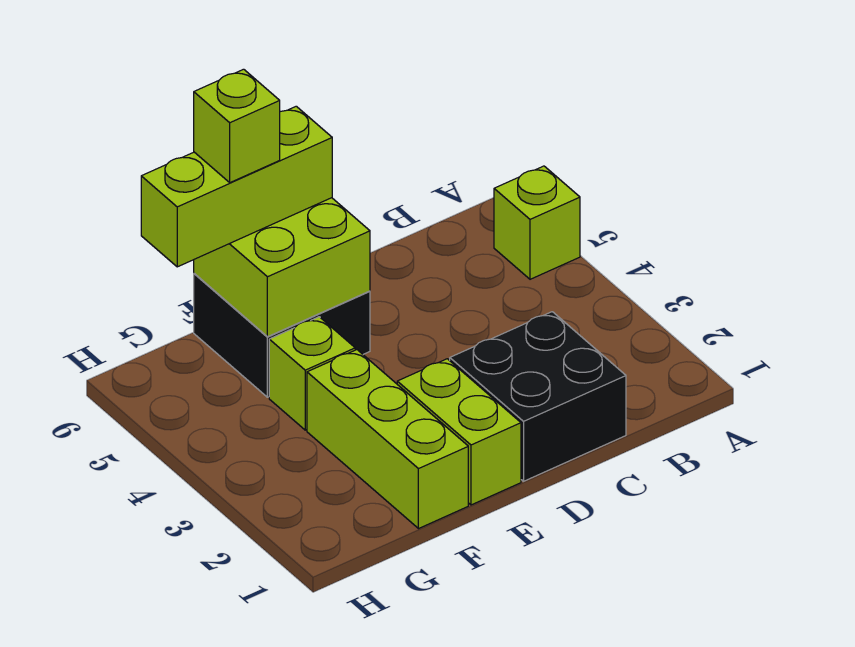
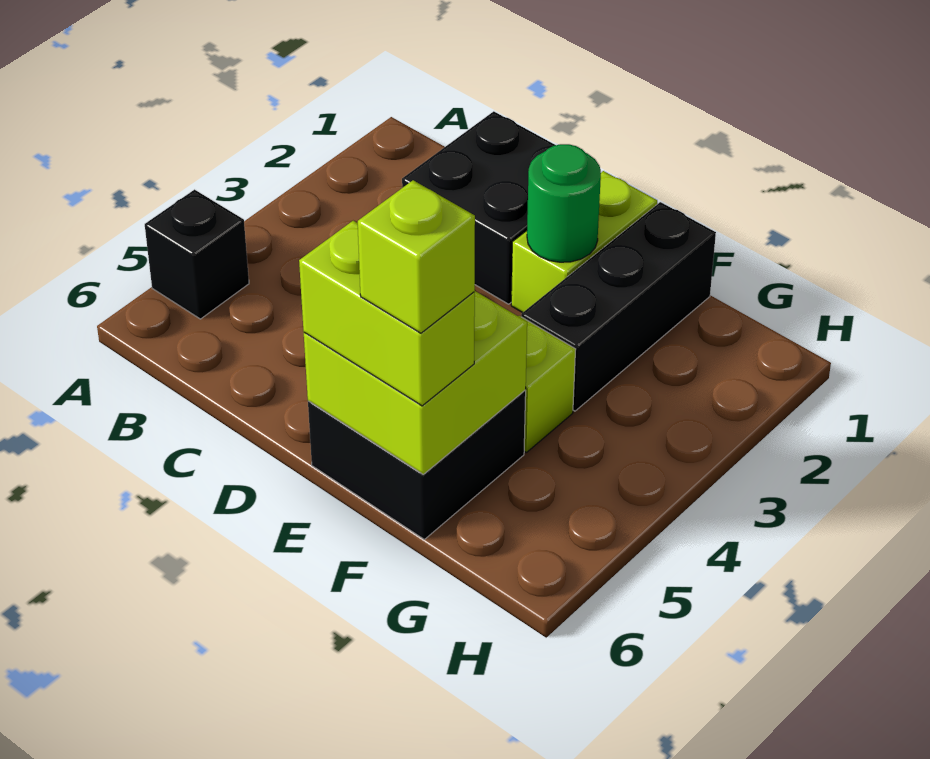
lime brick A5 level 1 -> black brick A5 level 1
none -> green round brick E2 level 2
lime brick E6:G6 level 3 -> lime brick E6:F6 level 3
lime brick F1:F3 level 1 -> black brick F1:F3 level 1

